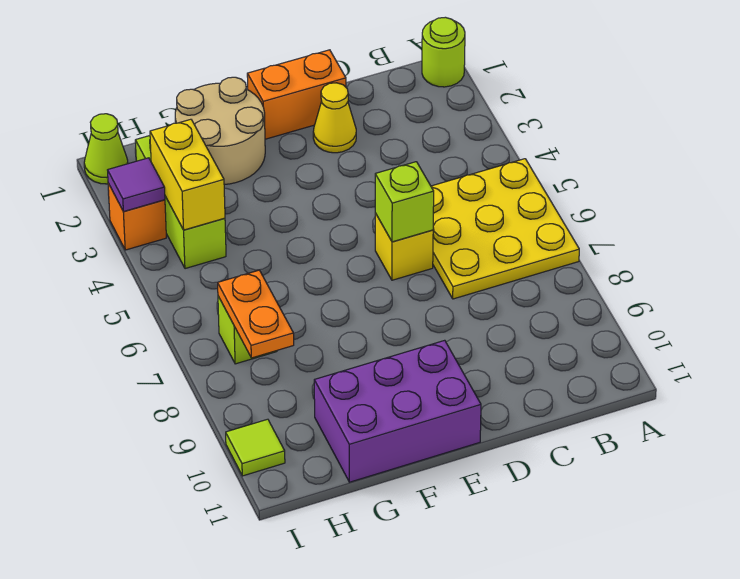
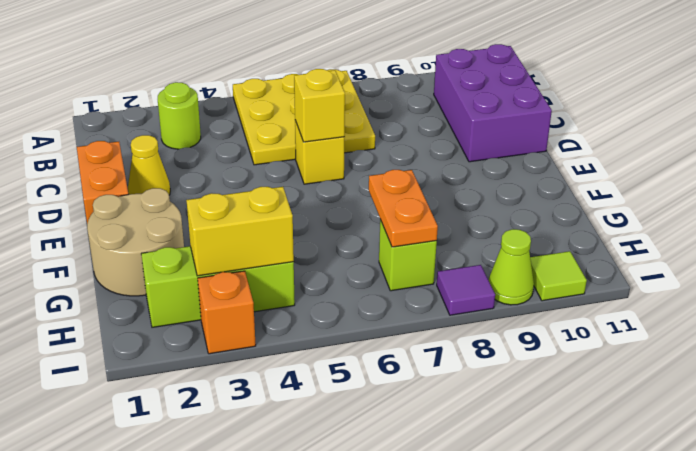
lime round brick A1 level 1 -> lime round brick B3 level 1
lime brick D6 level 2 -> yellow brick D6 level 2
purple brick E10:G11 level 1 -> purple brick B10:D11 level 1
orange plate H7:H8 level 2 -> orange plate G7:H7 level 2
lime cone I1 level 1 -> lime cone I9 level 1
purple tile I3 level 2 -> purple tile I8 level 1

